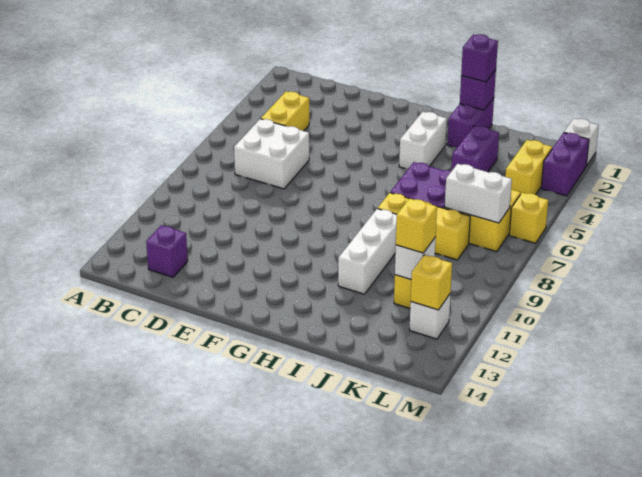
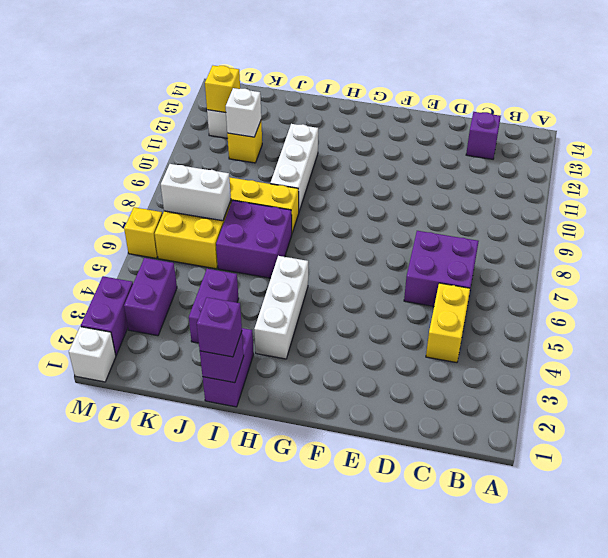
white brick C6:D7 level 1 -> purple brick C6:D7 level 1
white brick H3:H4 level 1 -> white brick H3:H5 level 1
yellow brick K11 level 3 -> none
yellow brick L3:L4 level 1 -> purple brick L3:L4 level 1

